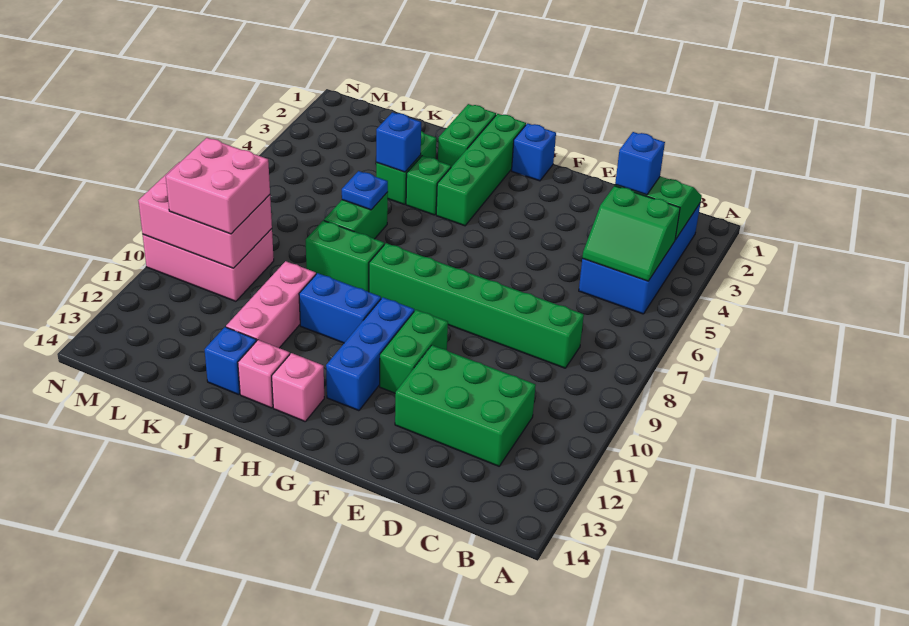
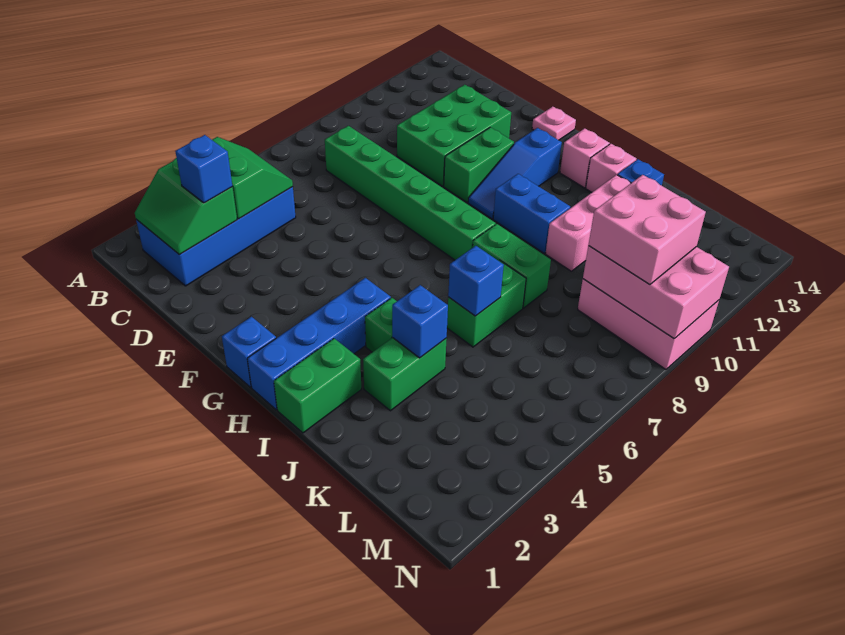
green brick C11:E12 level 1 -> green brick D10:E12 level 1
none -> pink plate F14 level 1
blue brick G10:G12 level 1 -> blue slope G10:G12 level 1 top 12
green brick H1:H4 level 1 -> blue brick H1:H4 level 1
blue plate J6 level 2 -> blue brick J6 level 2

